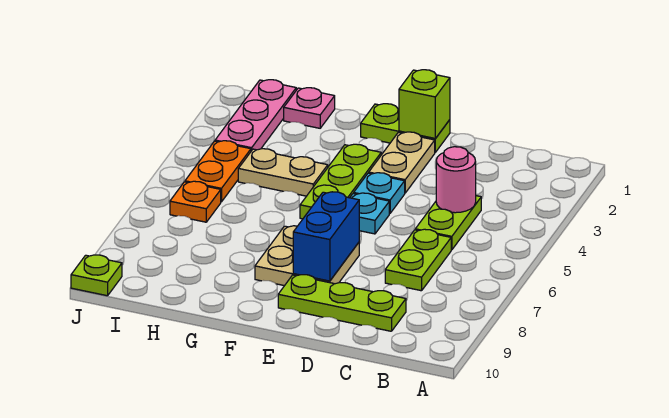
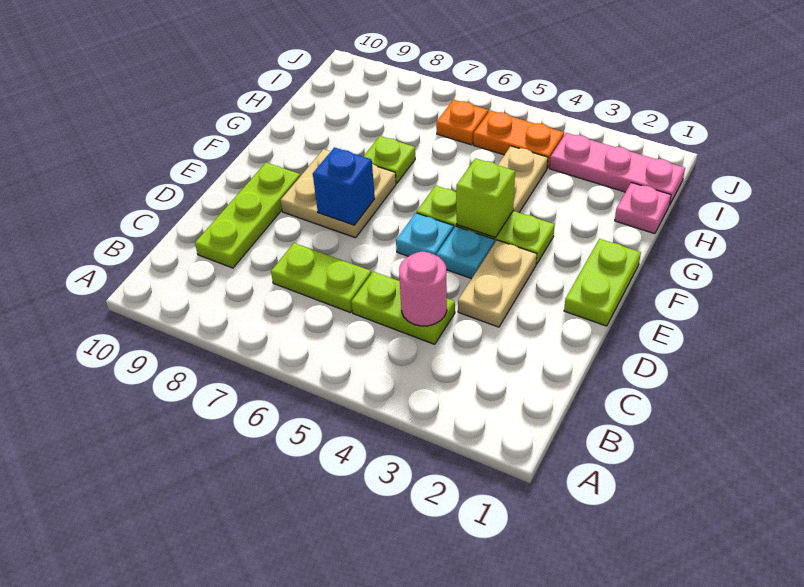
lime brick E1 level 2 -> lime brick F4 level 2
tan plate E2:E3 level 1 -> tan plate D3:E3 level 1
blue brick E7:E8 level 2 -> blue brick E7 level 2
lime plate J10 level 1 -> lime plate G7 level 1

